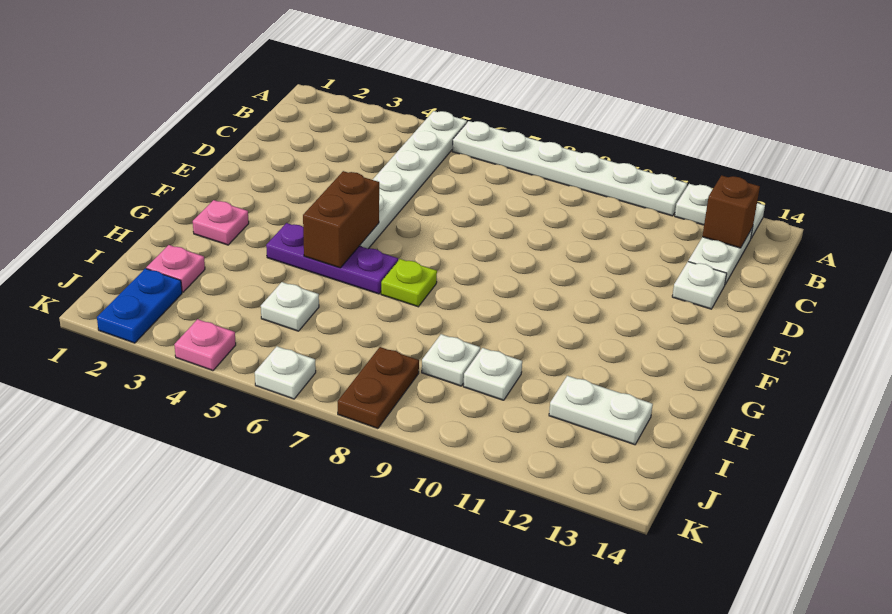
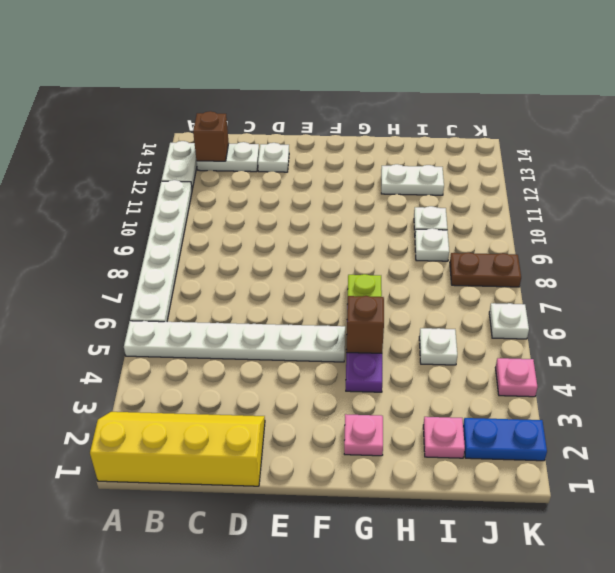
none -> yellow slope A1:D2 level 1 top 1
brown brick F5:G5 level 2 -> brown brick G5 level 2
white plate I12:I13 level 1 -> white plate H12:I12 level 1

